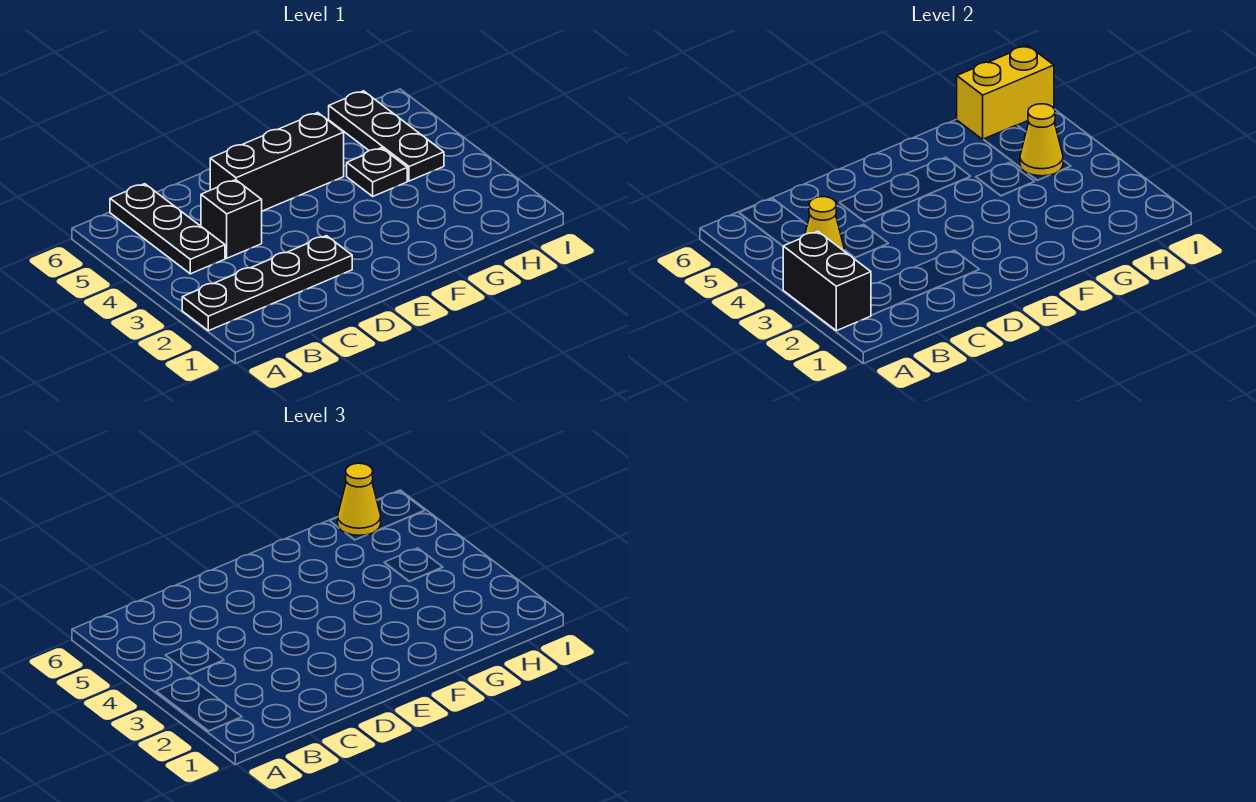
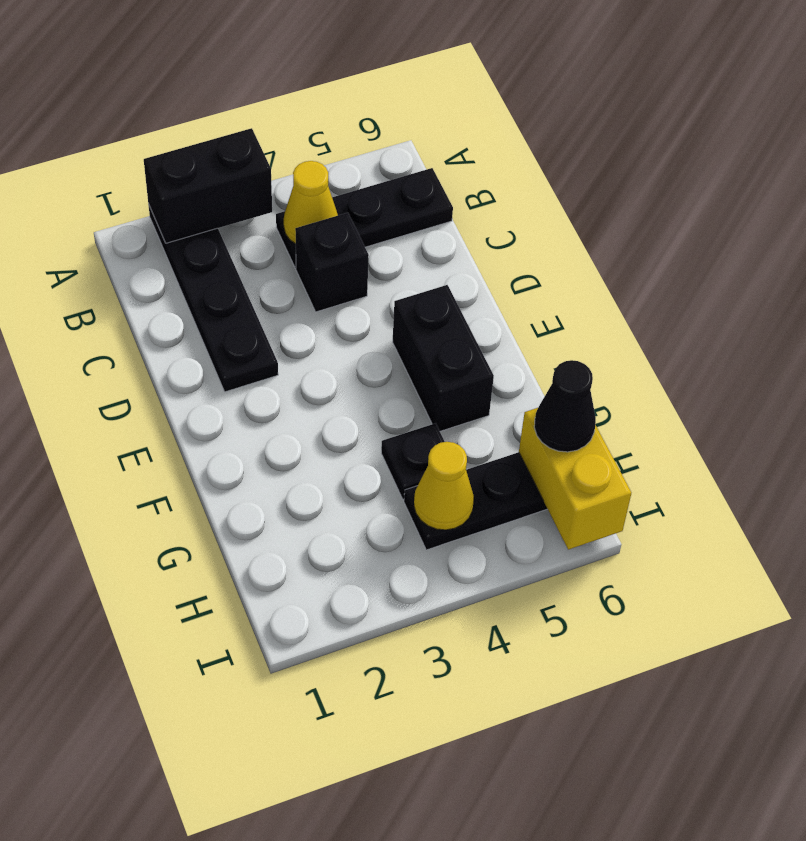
black brick D5:F5 level 1 -> black brick E5:F5 level 1
yellow cone H6 level 3 -> black cone H6 level 3

